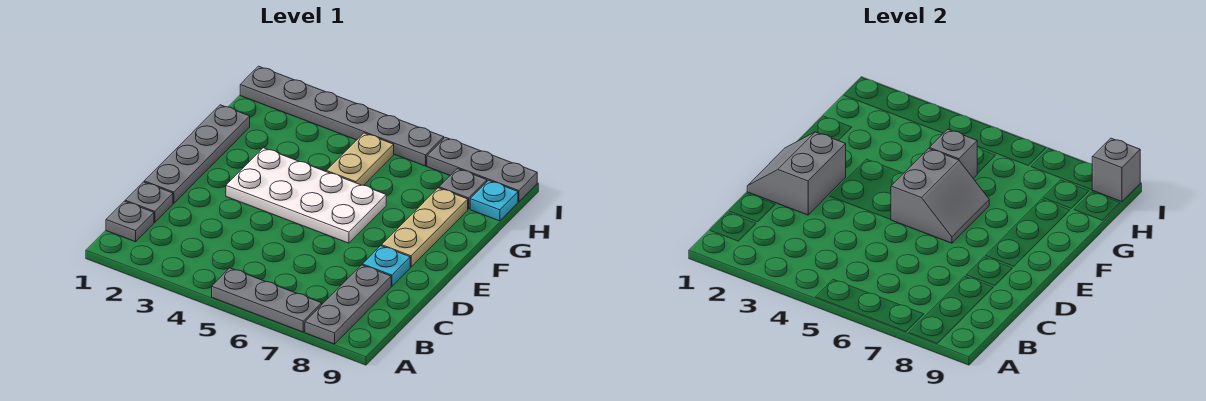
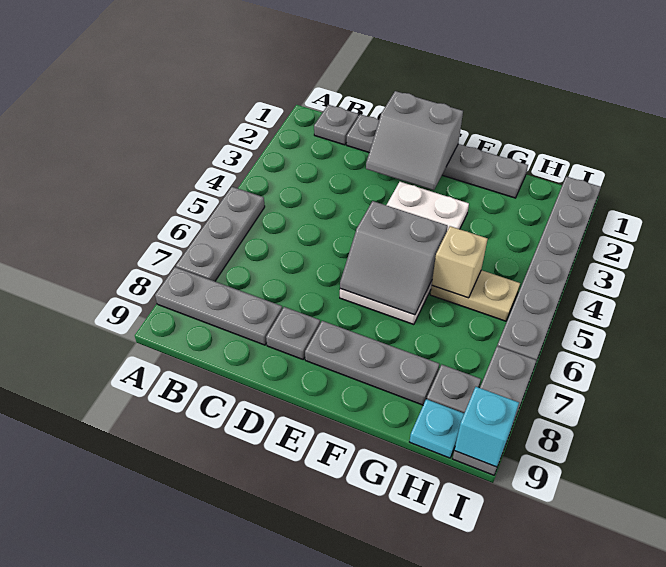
grey slope D1:E2 level 2 top 2 -> grey slope D1:E2 level 2 top 1
cyan plate D8 level 1 -> grey plate D8 level 1
tan plate E8:G8 level 1 -> grey plate E8:G8 level 1
grey brick G5 level 2 -> tan brick G5 level 2
grey brick I9 level 2 -> cyan brick I9 level 2

